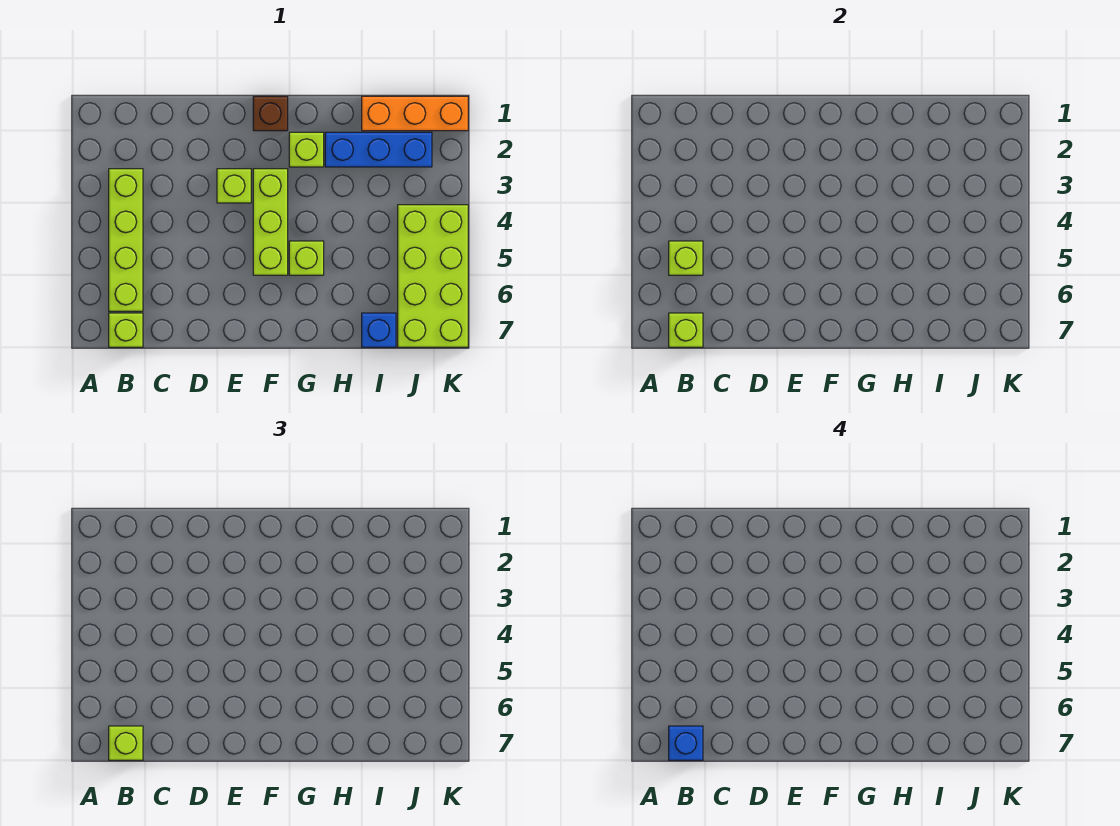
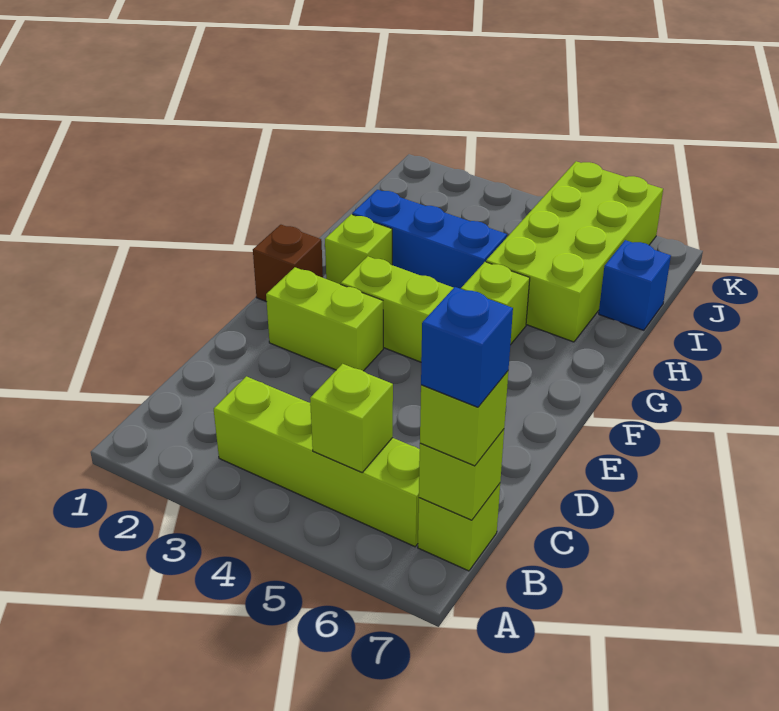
lime brick E3 level 1 -> lime brick E2:E3 level 1
blue brick H2:J2 level 1 -> blue brick H2:H4 level 1
orange brick I1:K1 level 1 -> none
lime brick J4:K7 level 1 -> lime brick H5:K6 level 1

